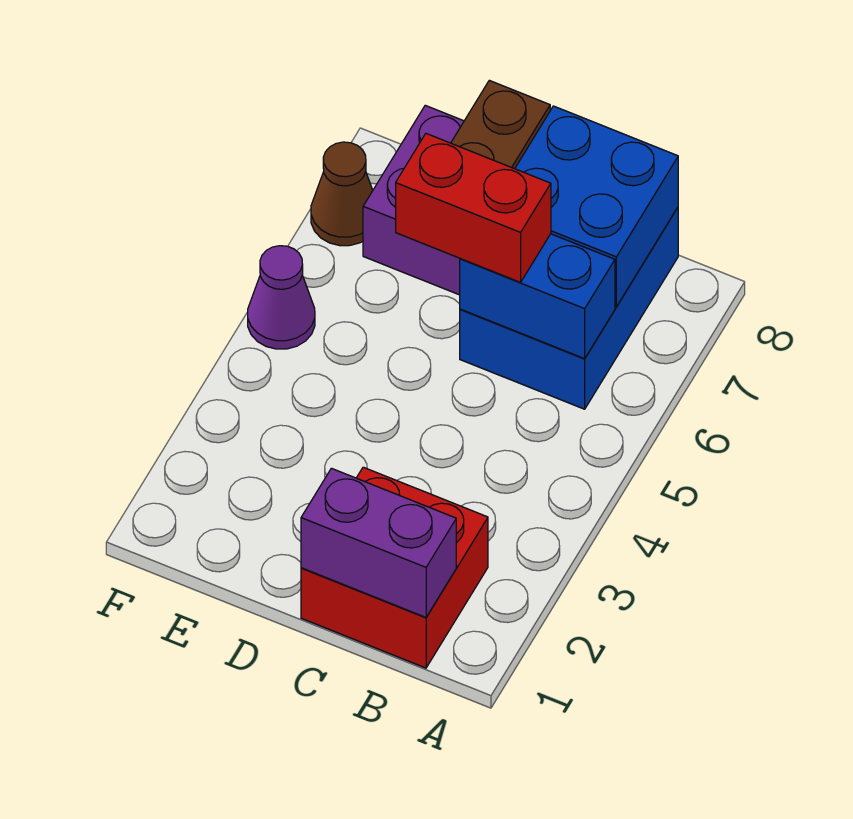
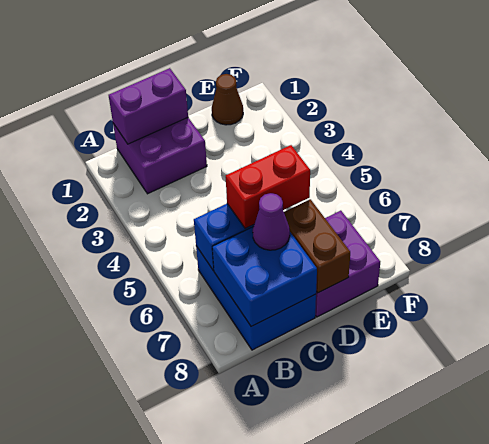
red brick B1:C2 level 1 -> purple brick B1:C2 level 1
purple cone F5 level 1 -> purple cone C7 level 3
brown cone F7 level 1 -> brown cone E1 level 1

